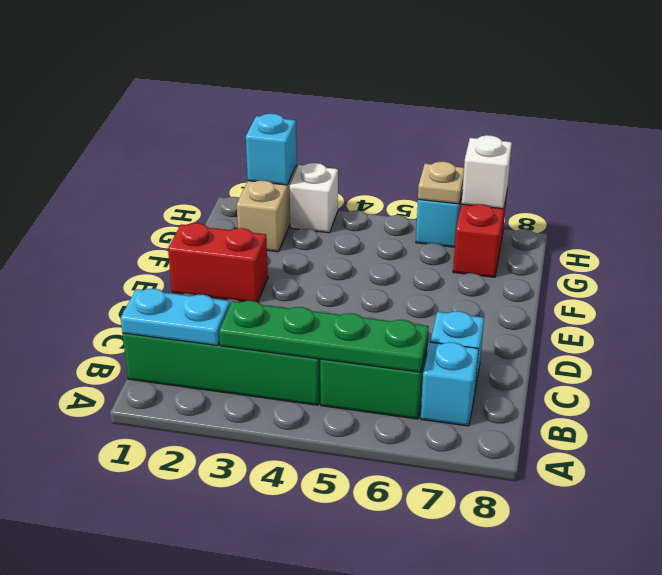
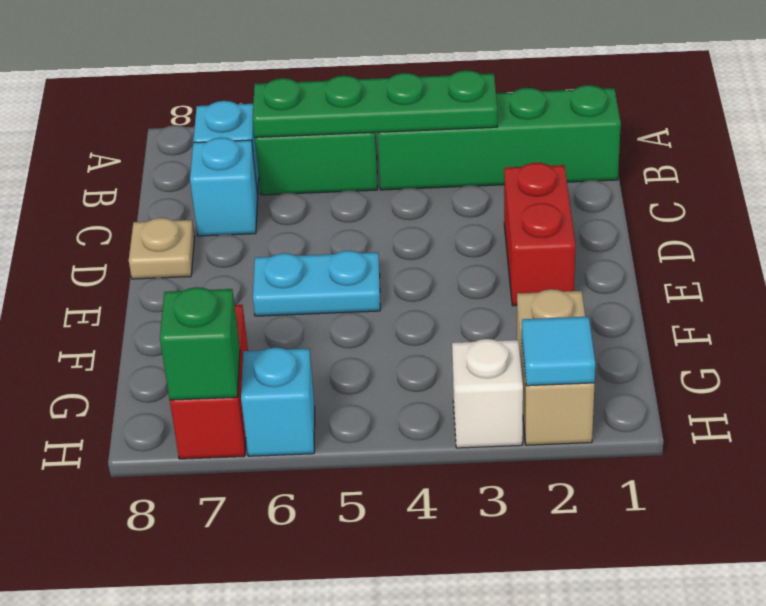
cyan plate B1:B2 level 2 -> cyan plate E5:E6 level 1
red brick E1:E2 level 1 -> red brick D2:E2 level 1
cyan brick H2 level 2 -> cyan tile H2 level 2
tan plate H6 level 2 -> tan plate D8 level 1
white brick H7 level 2 -> green brick H7 level 2

